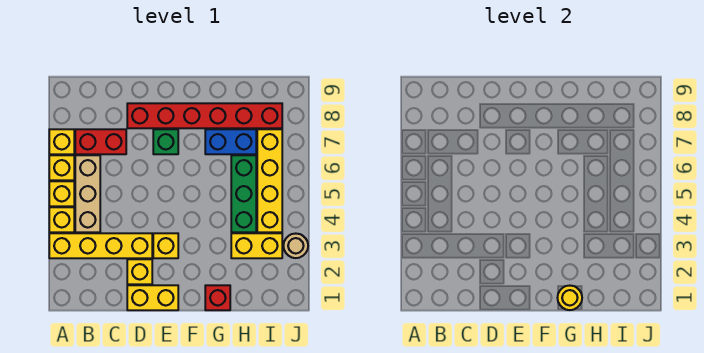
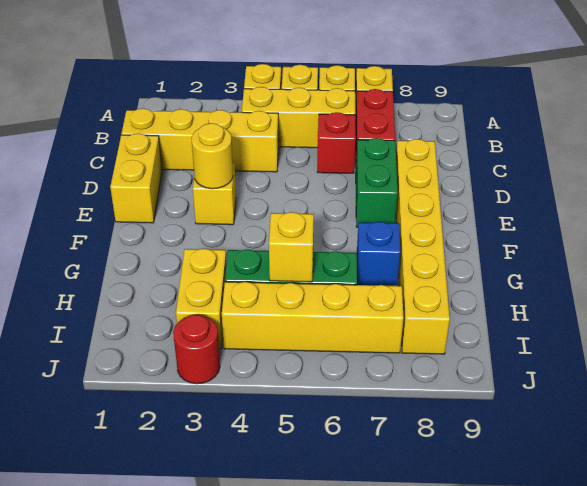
yellow brick A3:D3 level 1 -> yellow brick C1:C4 level 1
tan brick B4:B6 level 1 -> yellow brick B4:B6 level 1
yellow brick D2 level 1 -> yellow brick H5 level 2
red brick D8:I8 level 1 -> yellow brick D8:I8 level 1
green brick E7 level 1 -> green brick D7:E7 level 1
red brick G1 level 1 -> red brick C6 level 1
yellow round brick G1 level 2 -> yellow round brick E3 level 2
blue brick G7:H7 level 1 -> blue brick G7 level 1
tan round brick J3 level 1 -> red round brick J3 level 1

